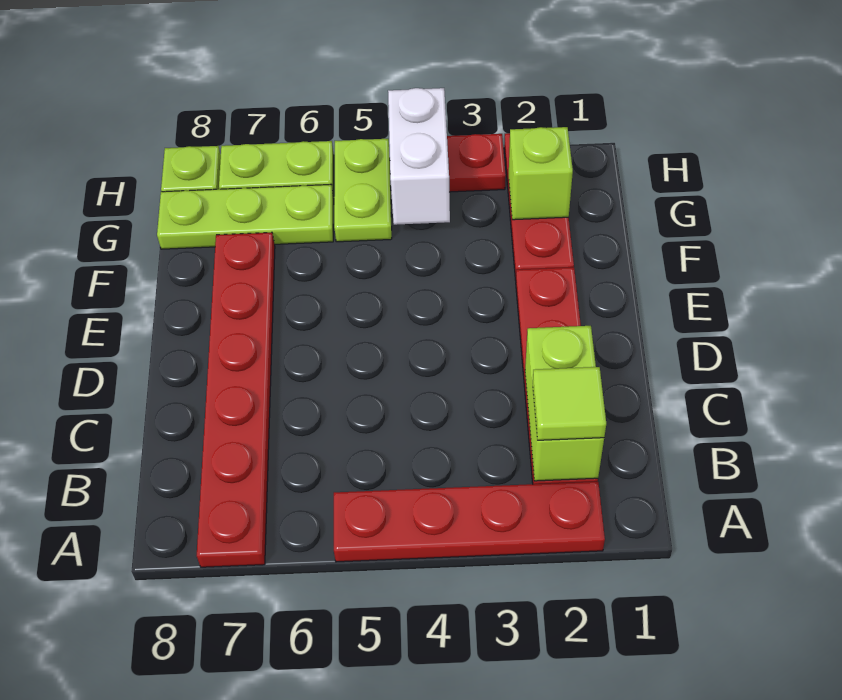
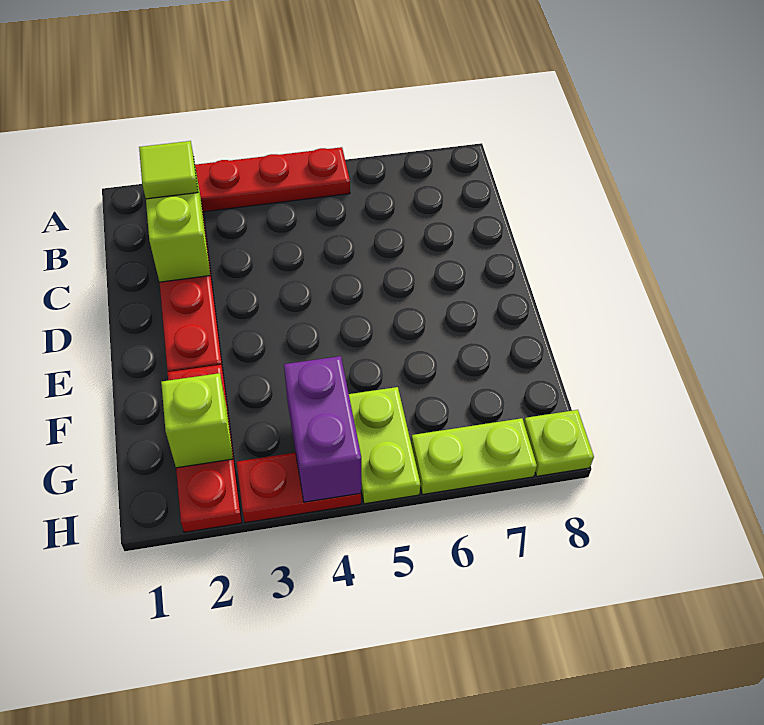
red plate A7:F7 level 1 -> none
white brick G4:H4 level 2 -> purple brick G4:H4 level 2
lime plate G6:G8 level 1 -> none

